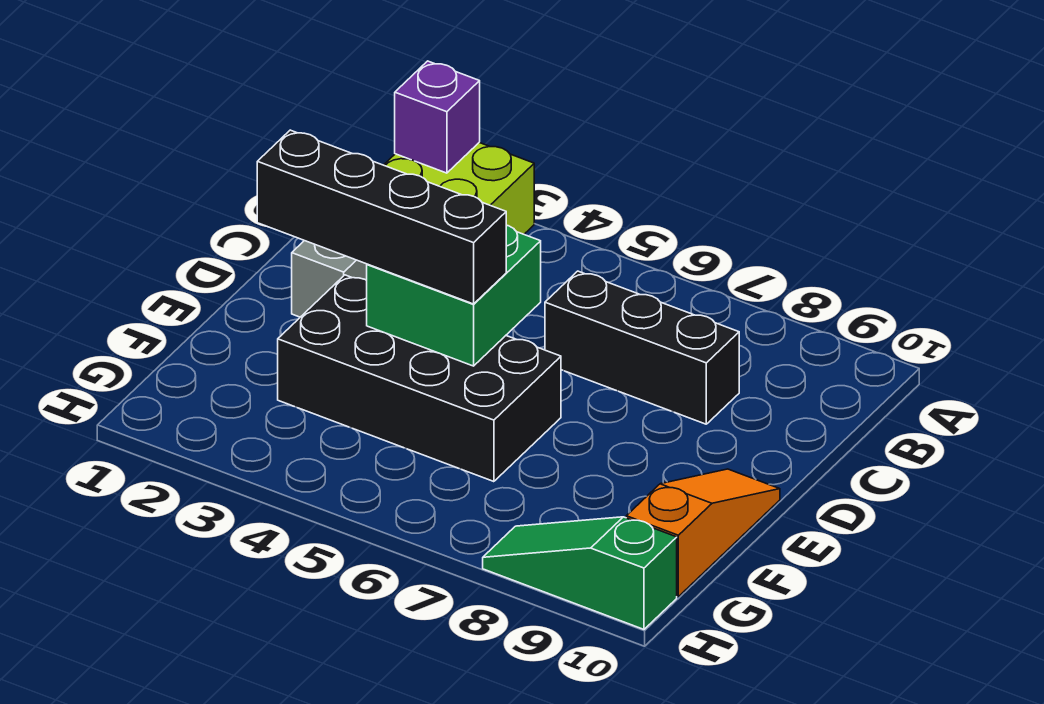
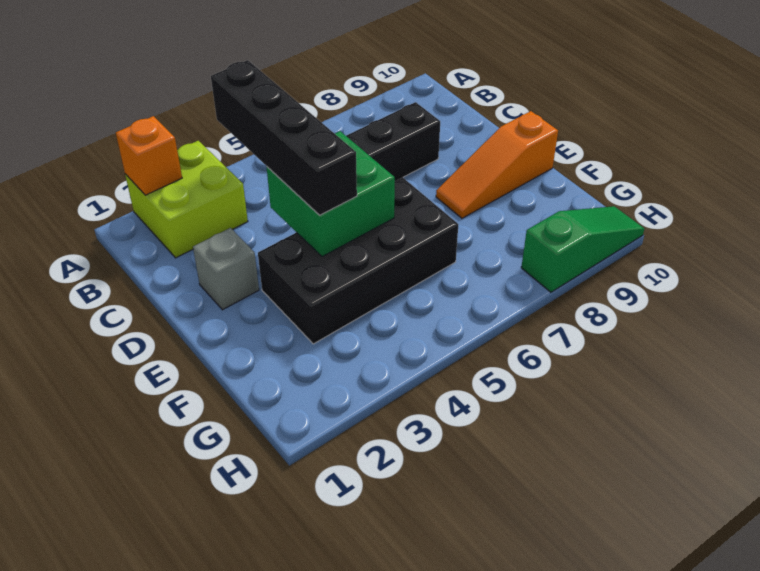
purple brick A2 level 2 -> orange brick A2 level 2
black brick E2:E5 level 3 -> black brick B4:E4 level 3
orange slope E10:G10 level 1 top G -> orange slope E8:E10 level 1 top 10
green slope H8:H10 level 1 top 10 -> green slope H8:H10 level 1 top 8

